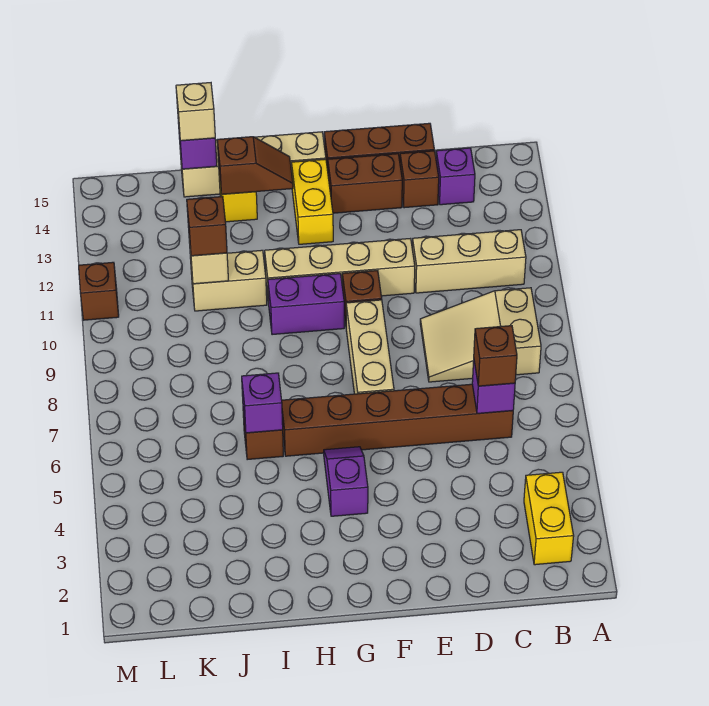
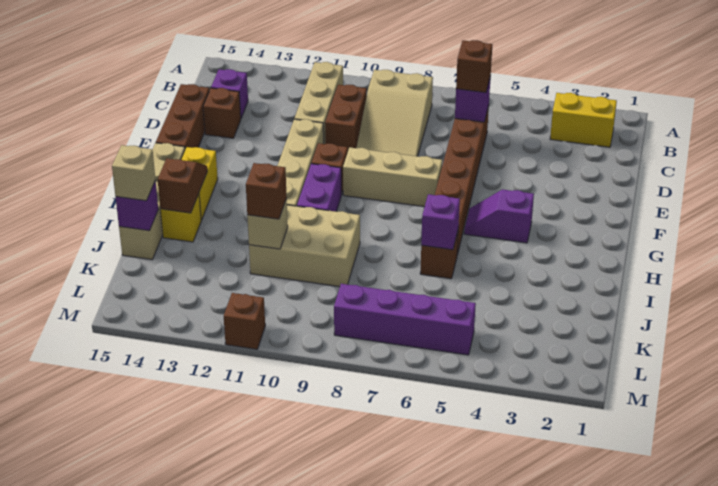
brown brick E14:F14 level 1 -> brown brick C10:D10 level 1
yellow brick G13:G14 level 1 -> yellow brick G14:H14 level 1
tan brick I11:J11 level 1 -> tan brick I9:J11 level 1
none -> purple brick L5:L8 level 1

